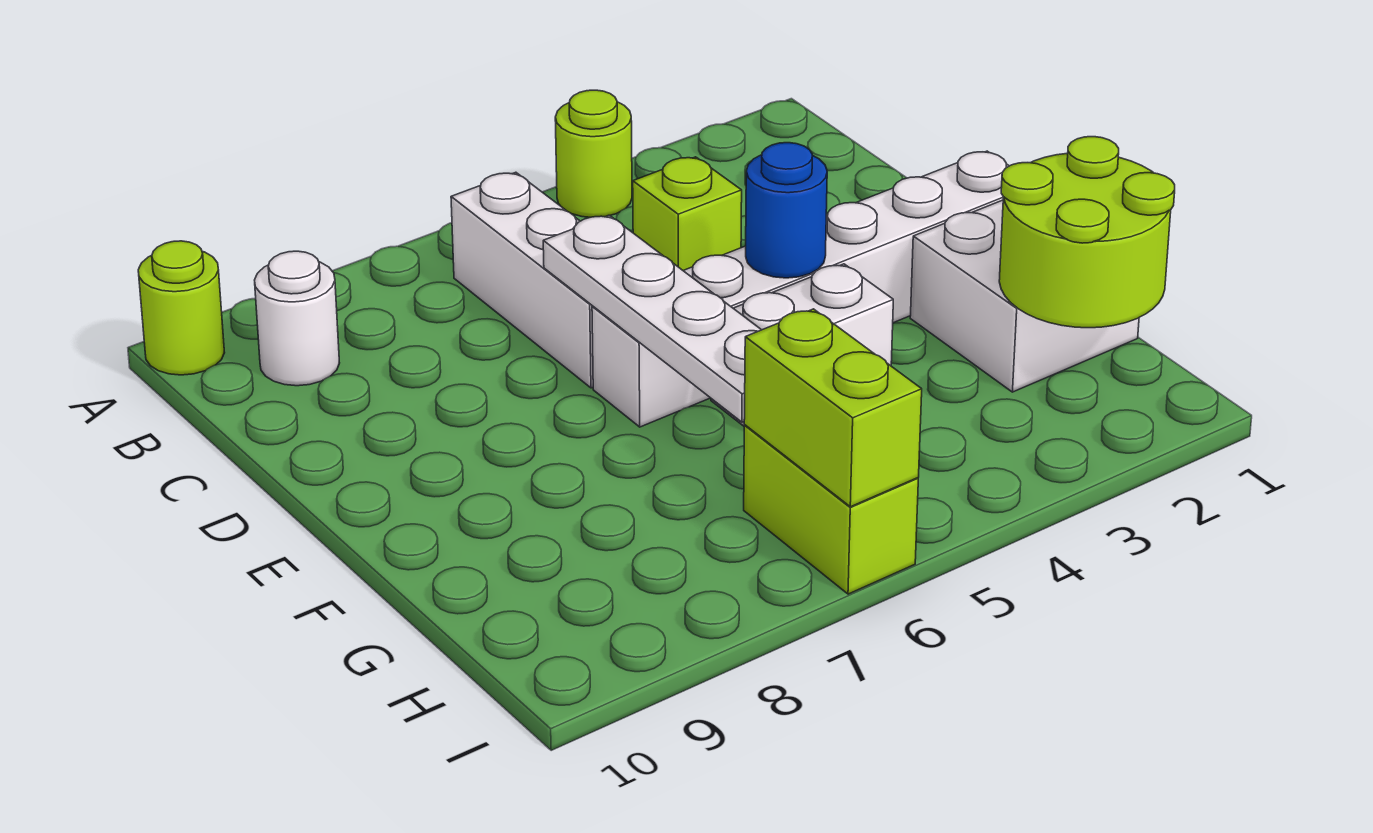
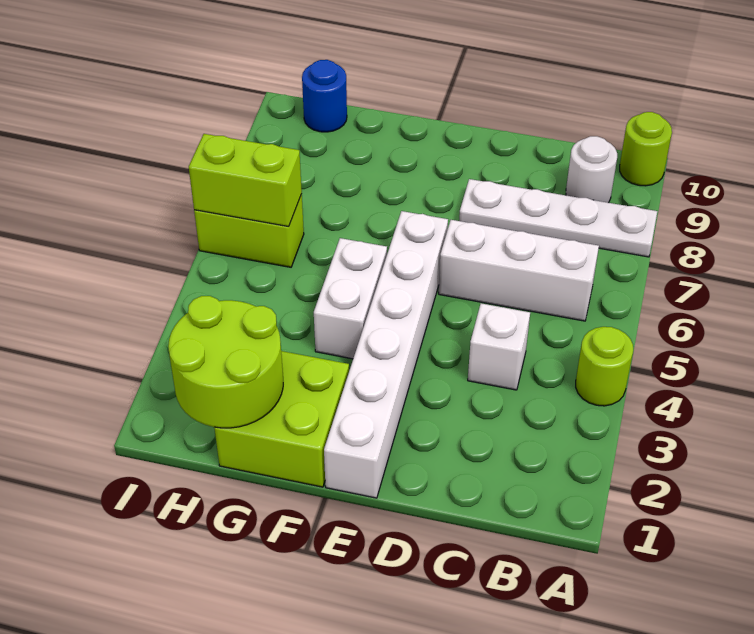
lime brick C4 level 1 -> white brick C4 level 1
white plate D6:G6 level 2 -> white plate A8:D8 level 1
blue round brick E4 level 2 -> blue round brick H10 level 1
white brick F1:G2 level 1 -> lime brick F1:G2 level 1

